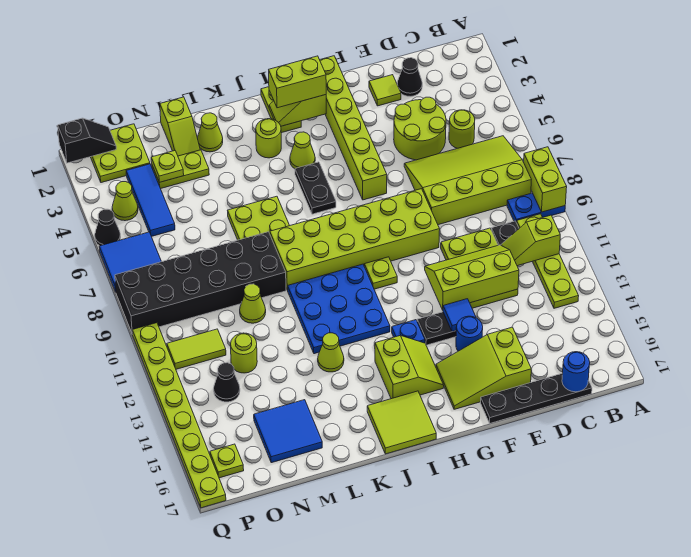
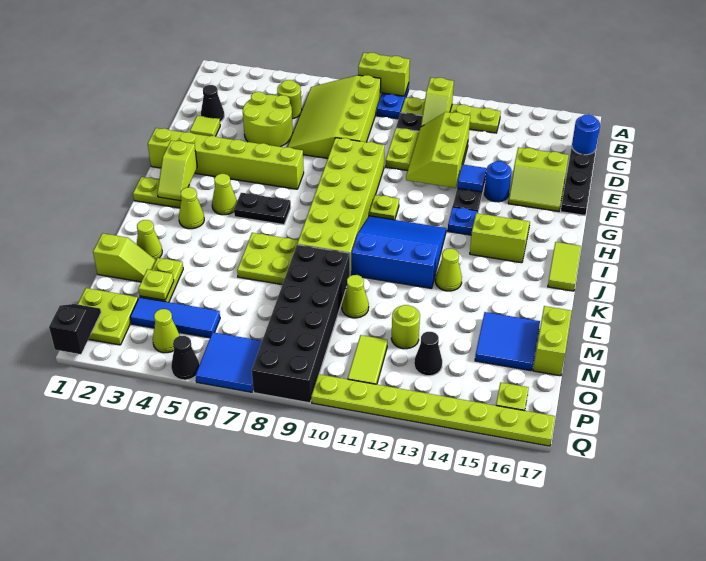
lime slope E15:G16 level 1 top E -> lime slope E15:F16 level 1 top E
lime brick H2:I2 level 3 -> lime brick M17:N17 level 1
blue plate I10:K12 level 1 -> blue slope I10:K12 level 1 top K
lime tile I16:J17 level 1 -> lime tile I17:J17 level 1
lime round brick J3 level 1 -> lime cone J3 level 1

